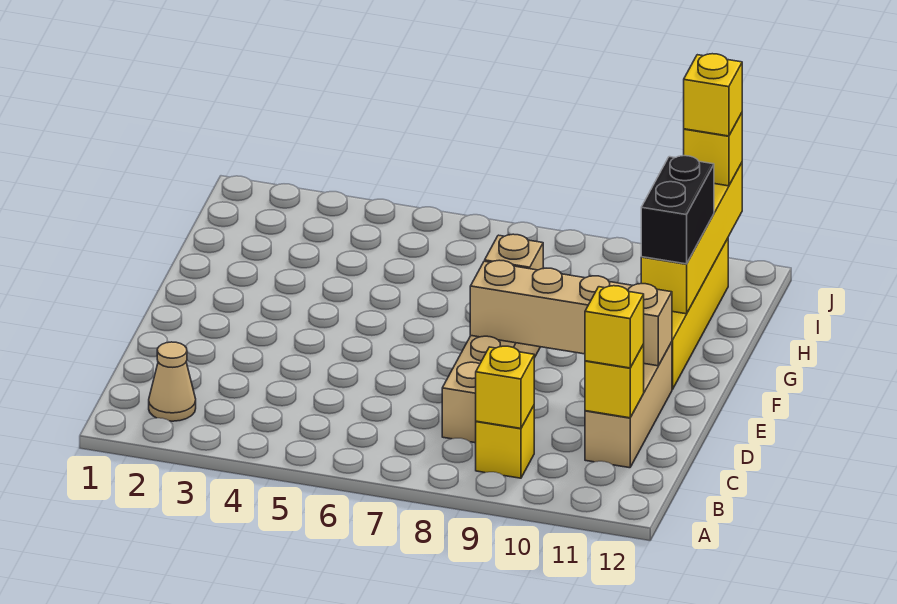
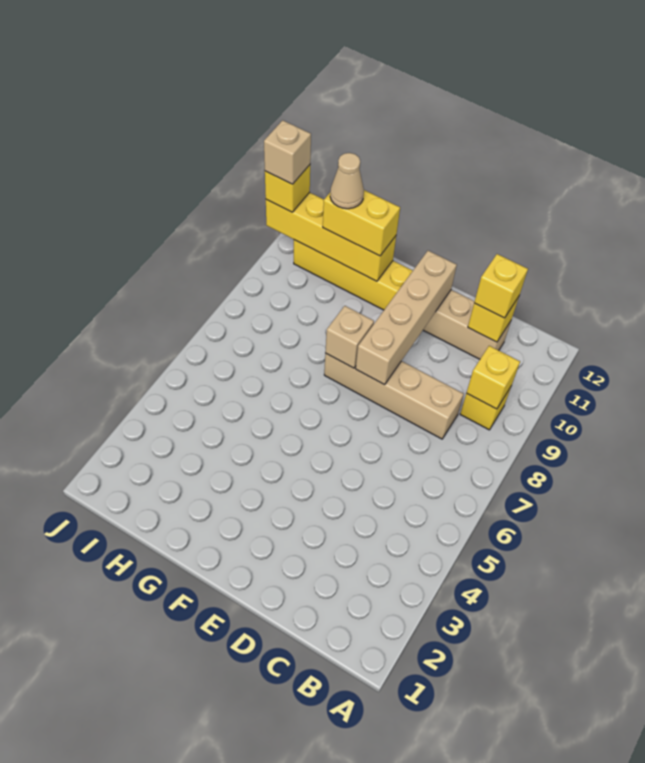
tan cone B2 level 1 -> tan cone H11 level 4
black brick G11:H11 level 3 -> yellow brick G11:H11 level 3
yellow brick J11 level 4 -> tan brick J11 level 4

